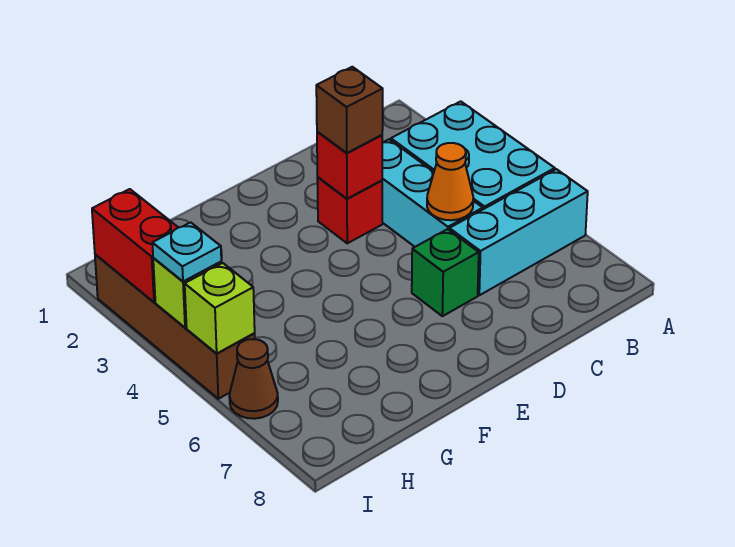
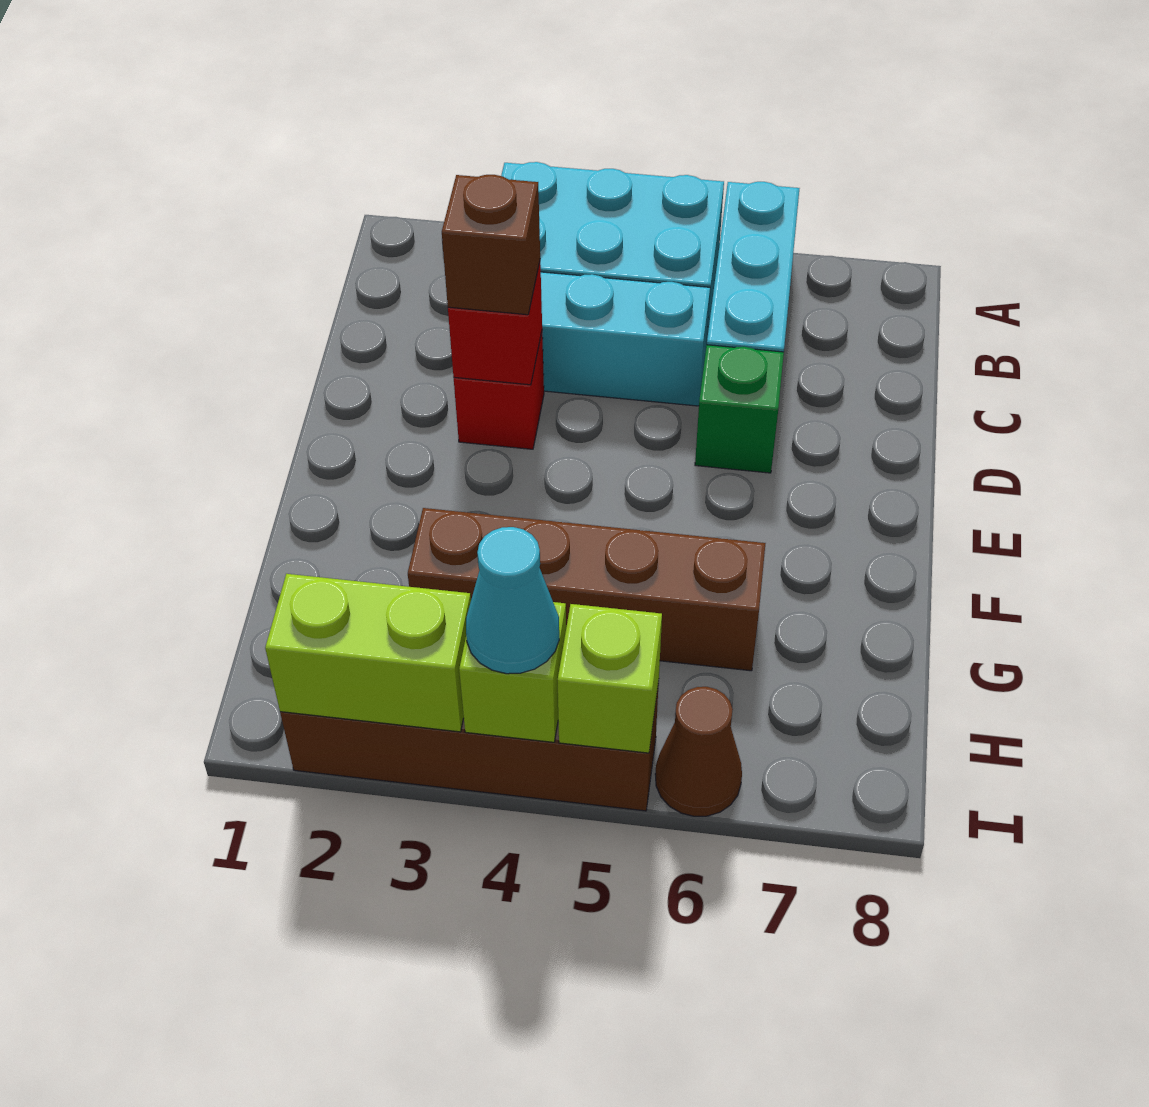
orange cone C5 level 2 -> none
none -> brown brick G3:G6 level 1
red brick I2:I3 level 2 -> lime brick I2:I3 level 2
cyan plate I4 level 3 -> cyan cone I4 level 3

